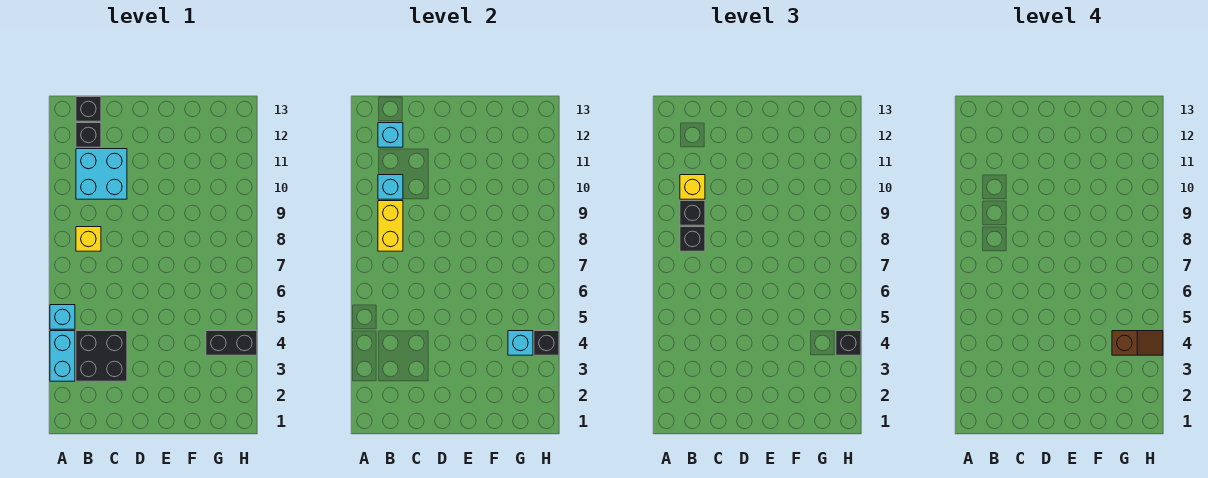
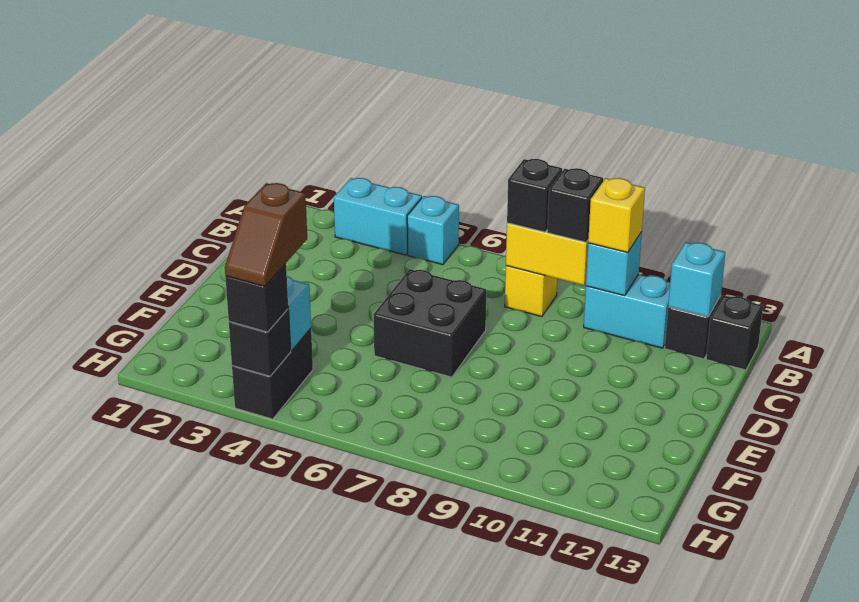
black brick B3:C4 level 1 -> black brick D6:E7 level 1
cyan brick B10:C11 level 1 -> cyan brick B10:B11 level 1

